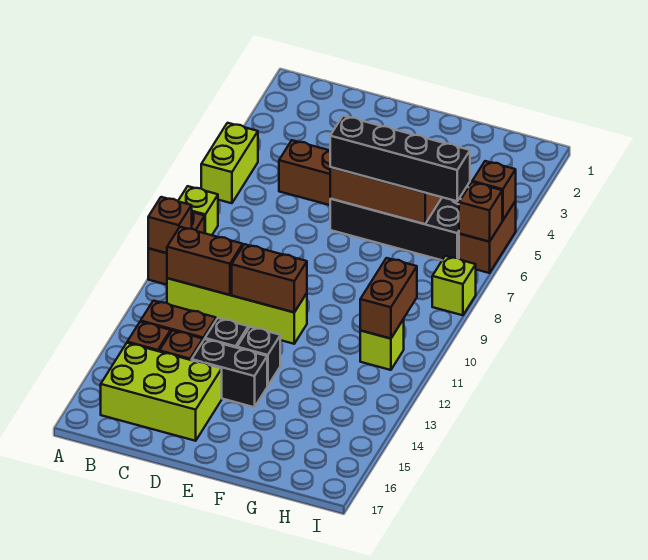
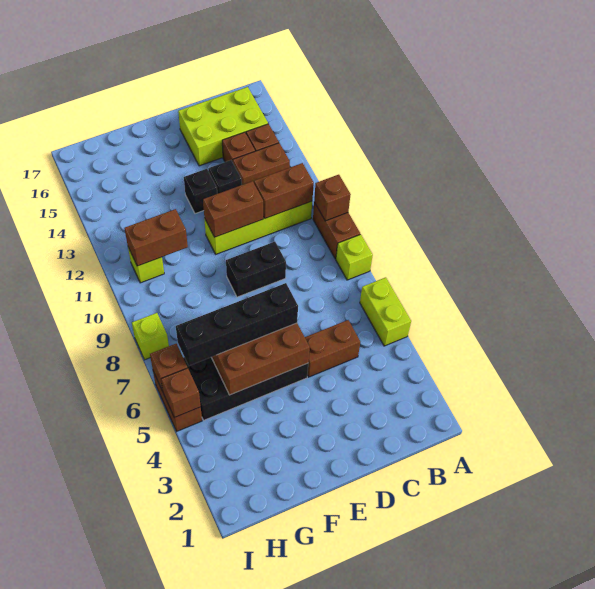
black brick D14:E14 level 1 -> black brick D9:E9 level 1
brown brick H10:H11 level 2 -> brown brick G11:H11 level 2

